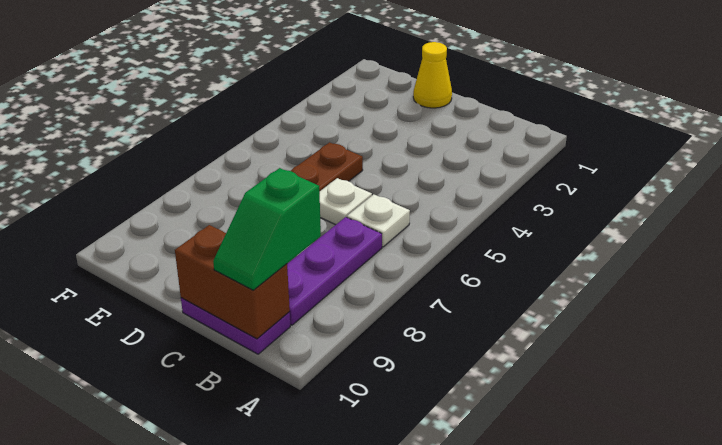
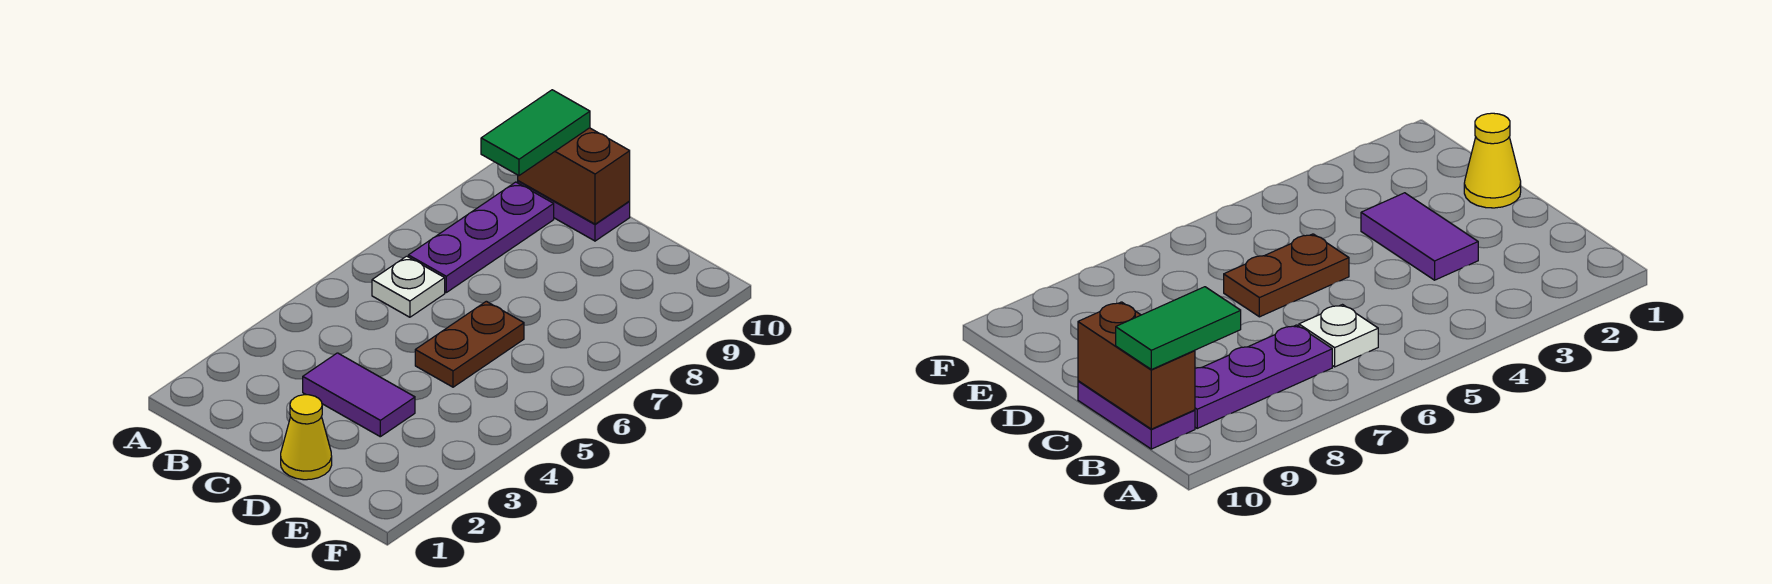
green slope B9:B10 level 3 top 9 -> green tile B9:B10 level 3
none -> purple tile C3:D3 level 1
white plate C6 level 1 -> none

